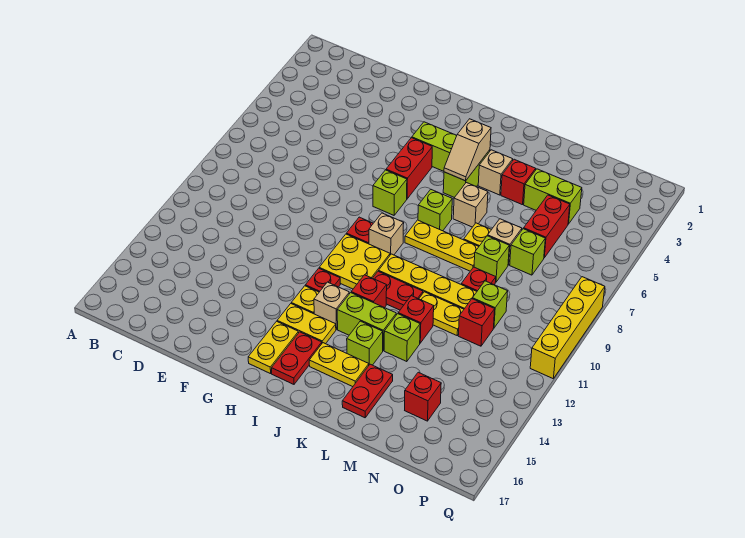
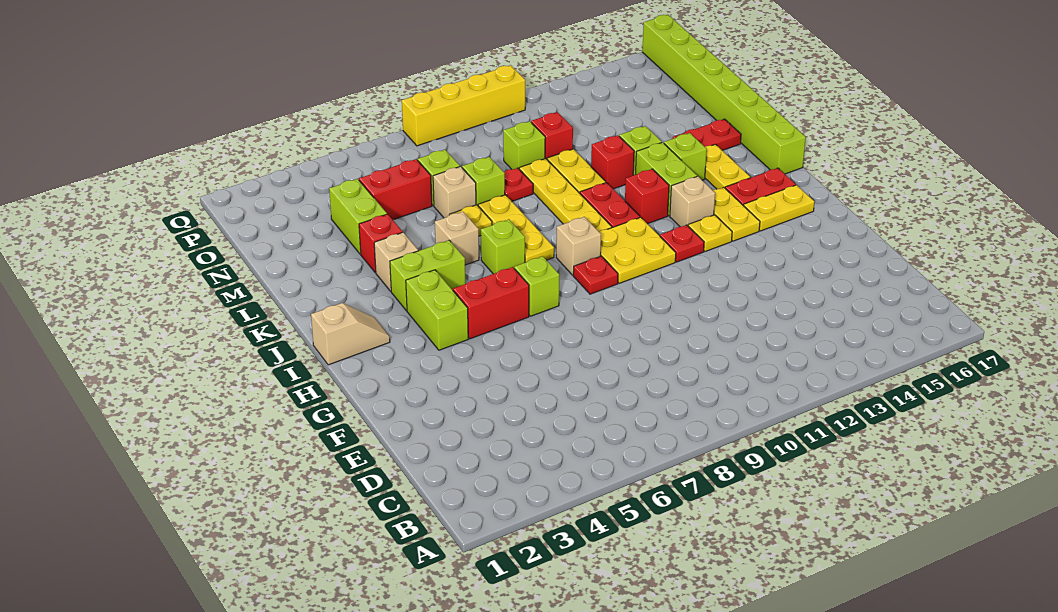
tan slope J4:J5 level 2 top 4 -> tan slope I1:I2 level 1 top 1
none -> lime brick J17:Q17 level 1
red brick N15 level 1 -> none

